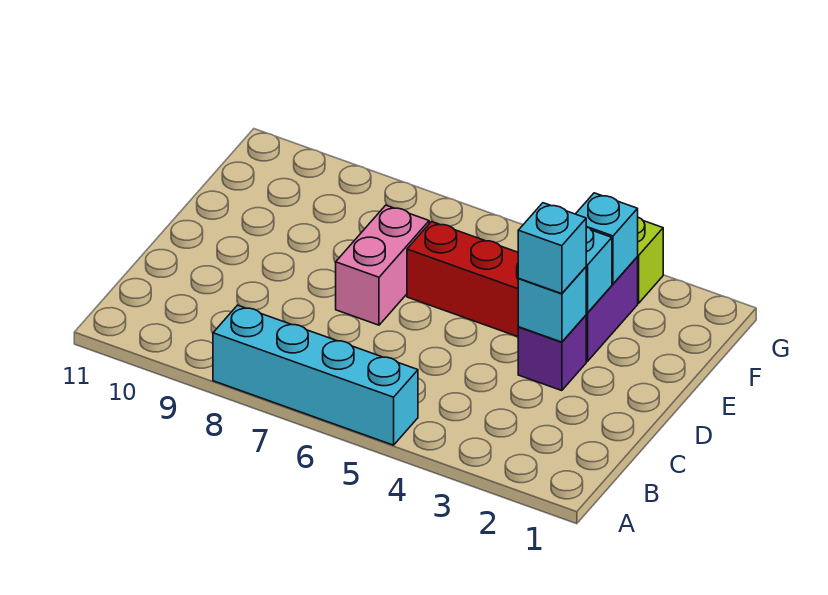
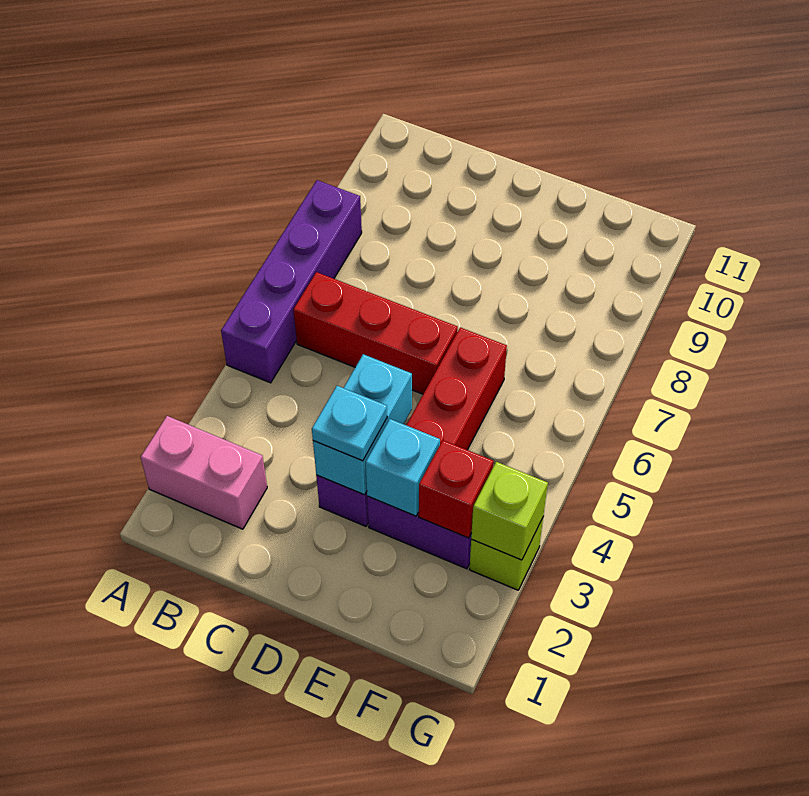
cyan brick A5:A8 level 1 -> purple brick A5:A8 level 1
none -> red brick B6:D6 level 1
cyan brick D3 level 2 -> cyan brick D3:D4 level 2
cyan brick D3 level 3 -> cyan plate D3 level 3
pink brick D7:E7 level 1 -> pink brick A2:B2 level 1
cyan brick F3 level 2 -> red brick F3 level 2
none -> lime brick G3 level 2

